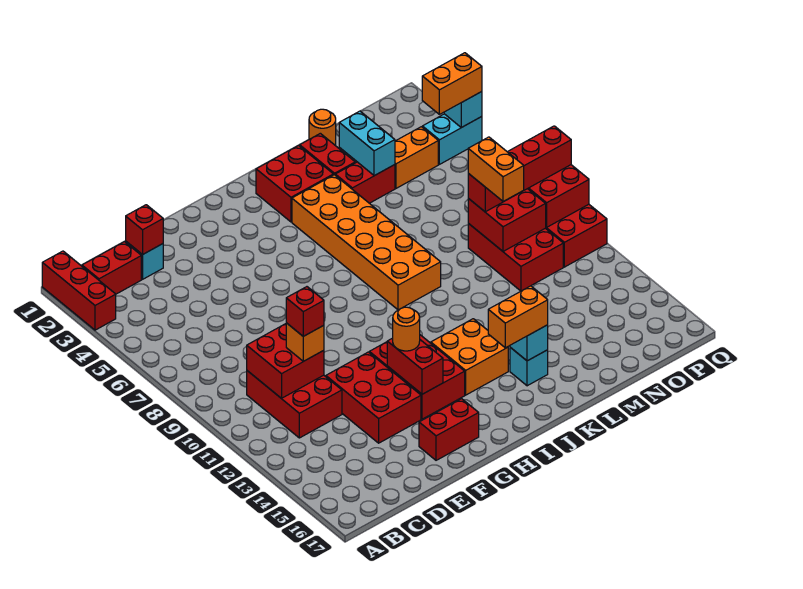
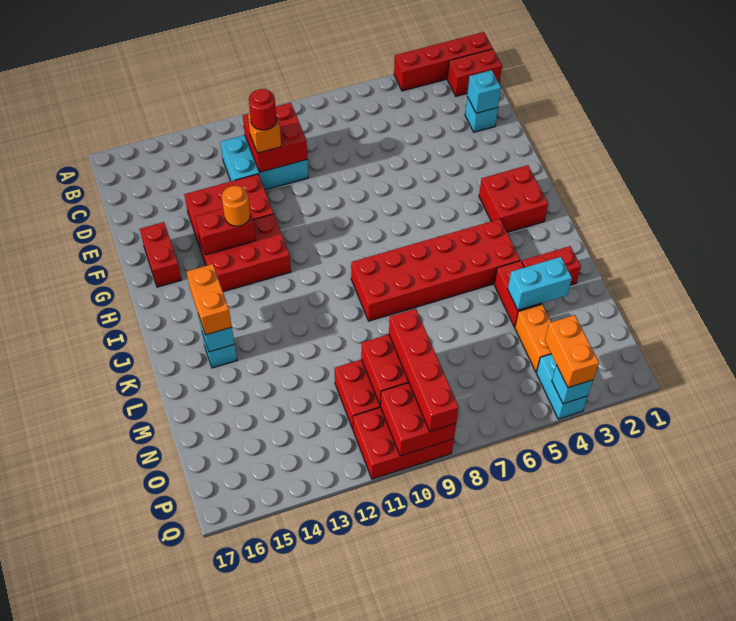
red brick A1:A3 level 1 -> red brick A1:A4 level 1
red brick B2:C2 level 1 -> red brick B1:B2 level 1
red brick C10:D12 level 1 -> cyan brick C10:D12 level 1
red brick D2 level 2 -> cyan brick D2 level 2
red brick D11 level 4 -> red round brick D11 level 4
orange brick I13:J14 level 1 -> none
red brick J2:K3 level 1 -> red brick H2:I3 level 1
orange brick J4:K9 level 1 -> red brick J4:K9 level 1
orange round brick M1 level 1 -> none
orange brick N9:N10 level 4 -> none

